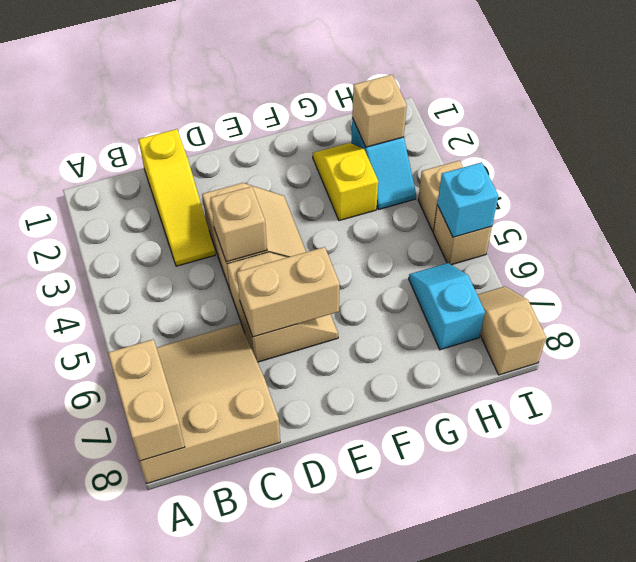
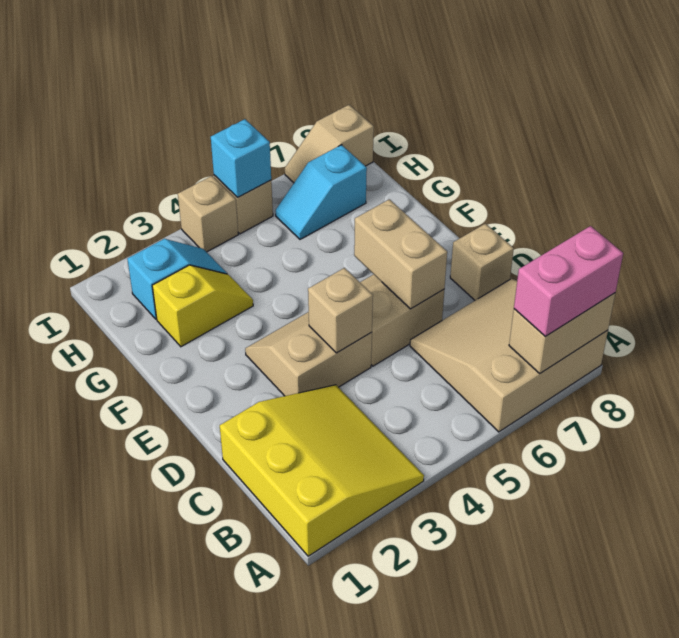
tan slope A6:C8 level 1 top 8 -> tan slope A6:C8 level 1 top A
none -> pink brick A7:A8 level 3
yellow slope C1:C3 level 1 top 1 -> yellow slope A1:C3 level 1 top 1
yellow slope G2:G3 level 1 top 3 -> yellow slope G2:G3 level 1 top 2
tan brick H2 level 2 -> tan brick D8 level 1

